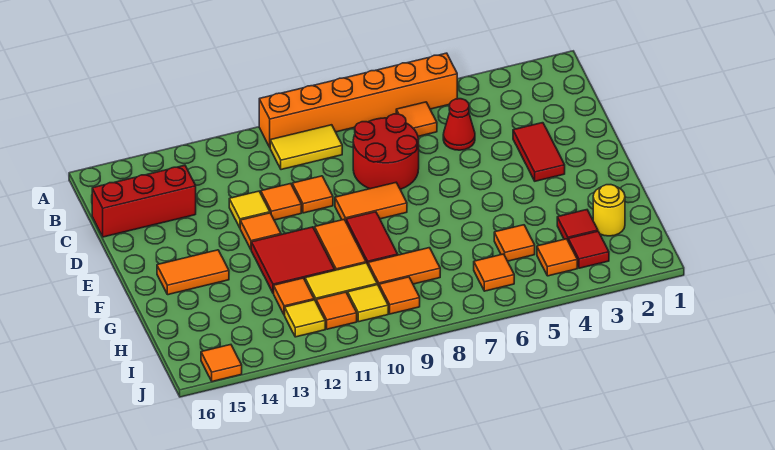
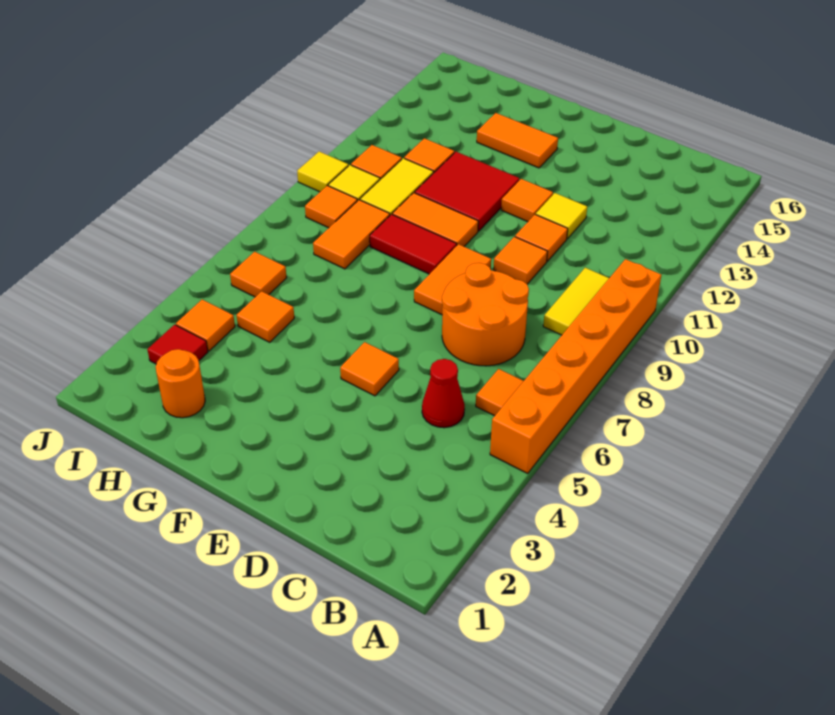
red round brick C7:D8 level 1 -> orange round brick C7:D8 level 1
red brick C14:C16 level 1 -> none
red tile D3:E3 level 1 -> none
orange tile F14:F15 level 1 -> orange tile F14:G14 level 1
yellow round brick H2 level 1 -> orange round brick H2 level 1
red tile H3 level 1 -> none
yellow tile I12 level 1 -> yellow tile J10 level 1
orange tile J15 level 1 -> orange tile E5 level 1

